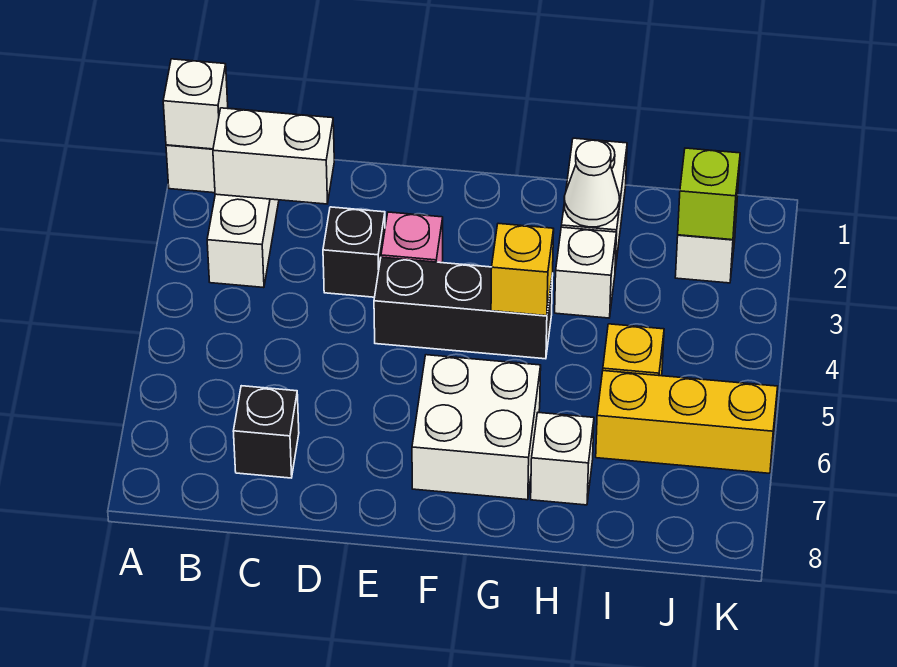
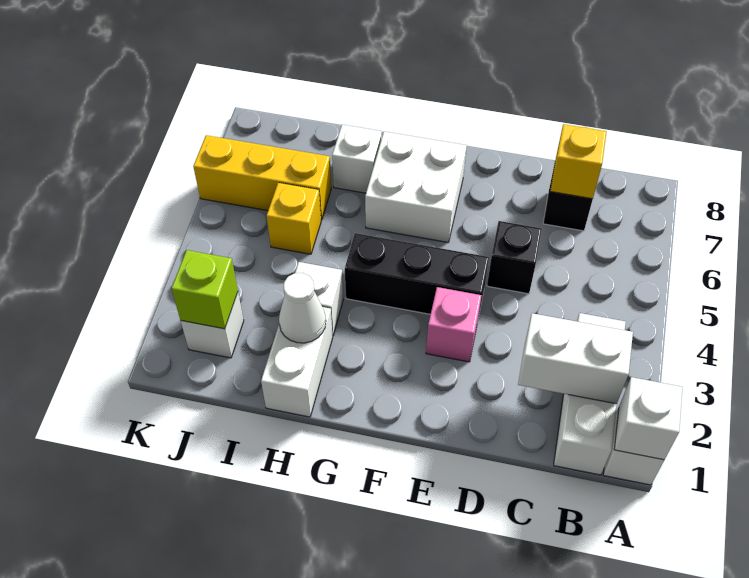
black brick D3 level 1 -> black brick D5 level 1
yellow brick G4 level 2 -> yellow brick C7 level 2

